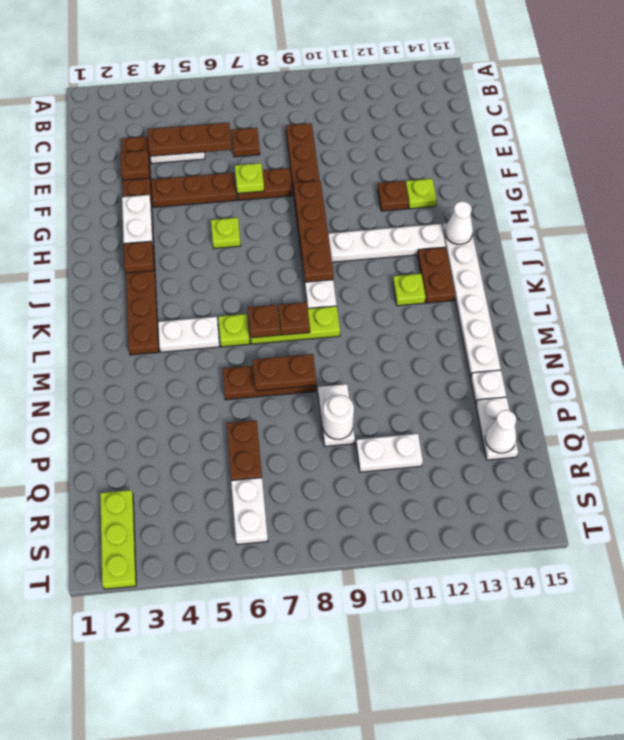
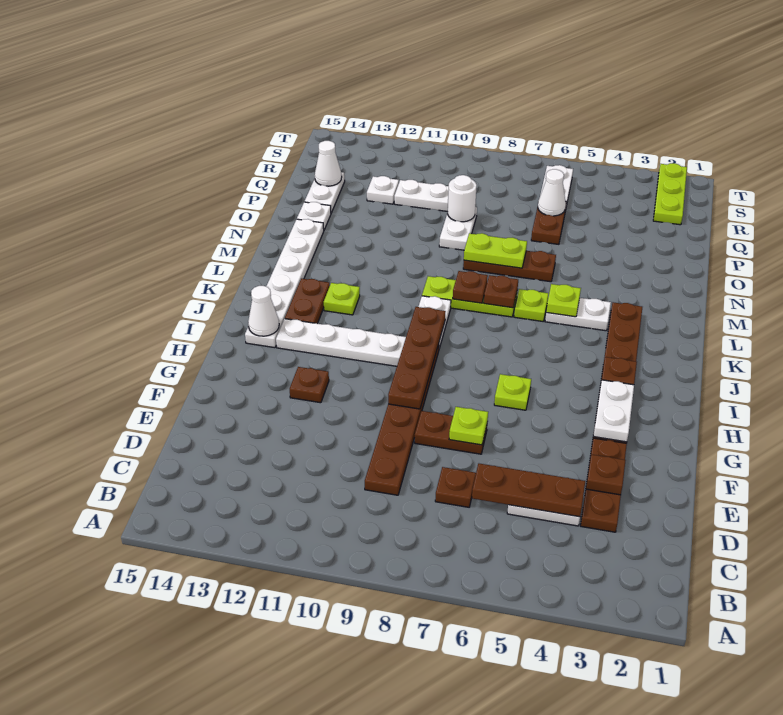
brown plate F4:F6 level 1 -> none
lime plate G13 level 1 -> lime plate L5 level 2
brown plate N7:N8 level 2 -> lime plate N7:N8 level 2
none -> white cone Q6 level 2
none -> white plate Q12 level 1

